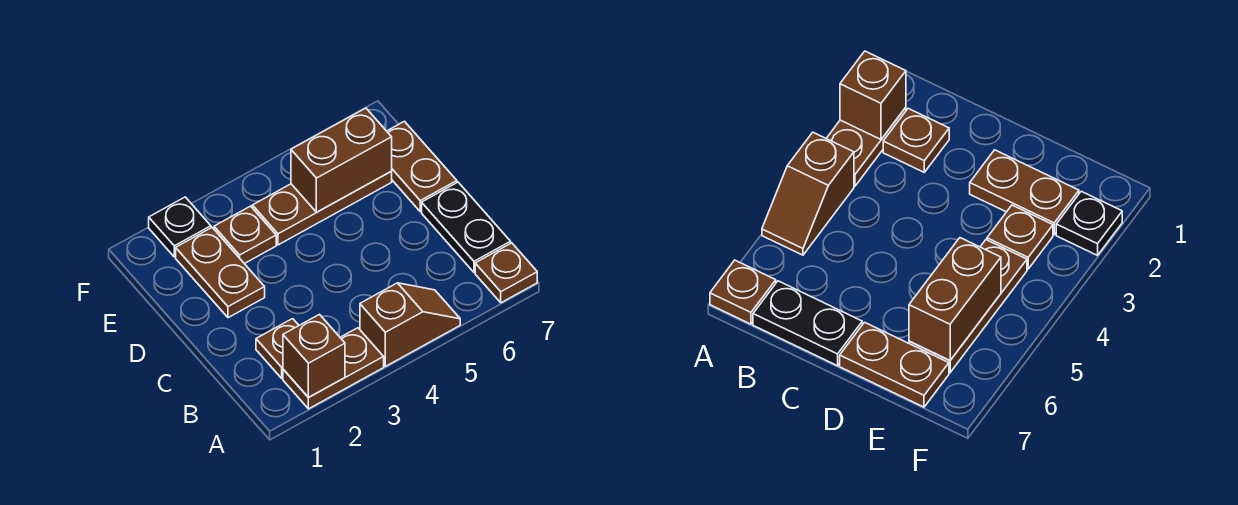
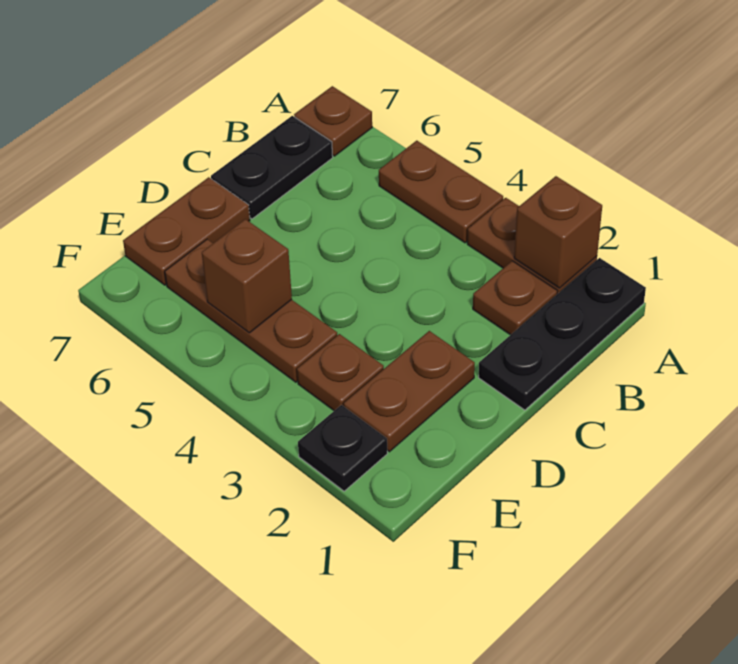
none -> black plate A1:C1 level 1
brown slope A4:A5 level 1 top 4 -> brown plate A4:A5 level 1
brown brick E5:E6 level 2 -> brown brick E5 level 2

